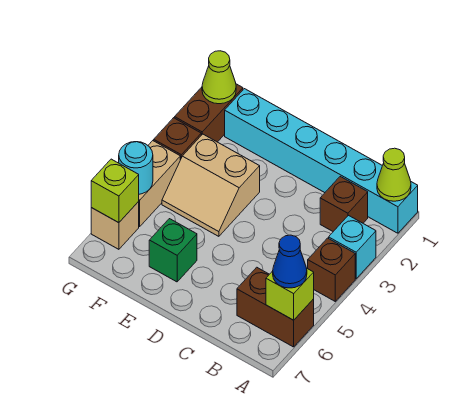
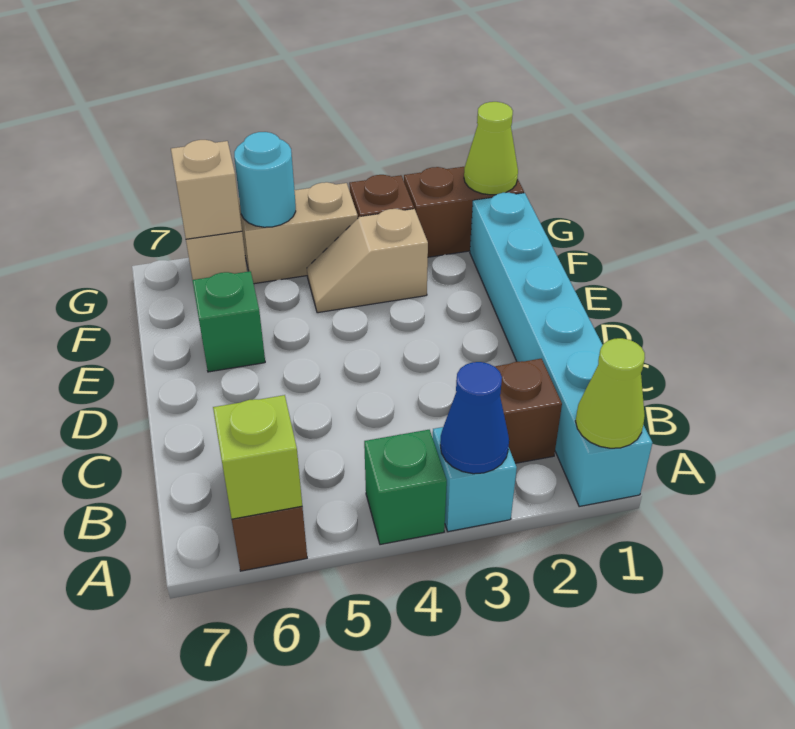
brown brick A4 level 1 -> green brick A4 level 1
blue cone A6 level 3 -> blue cone A3 level 2
tan slope E3:F4 level 1 top 3 -> tan slope F3:F4 level 1 top 3
lime brick G6 level 2 -> tan brick G6 level 2

